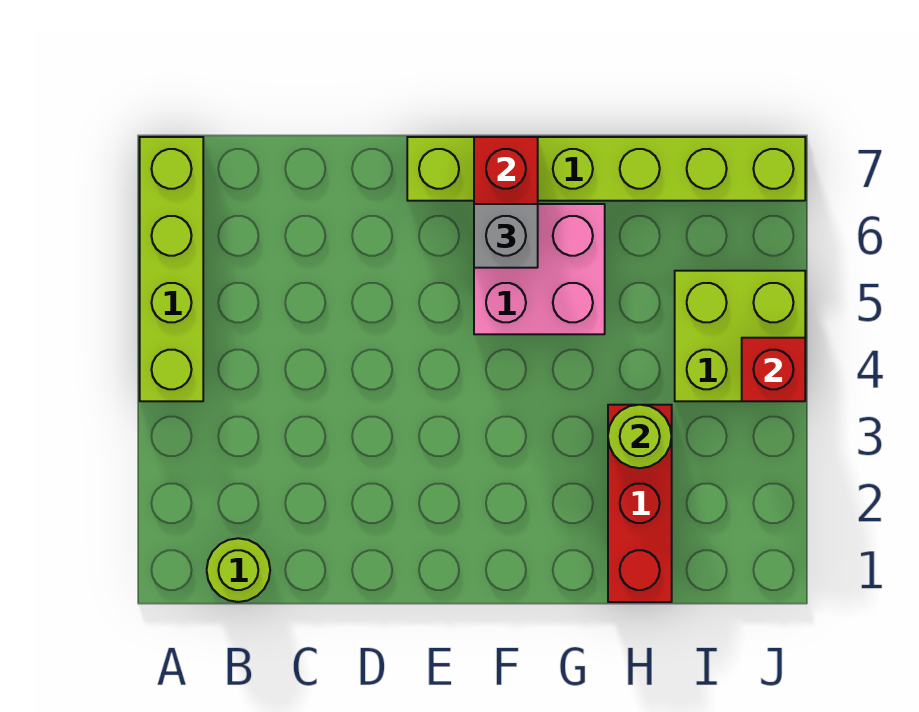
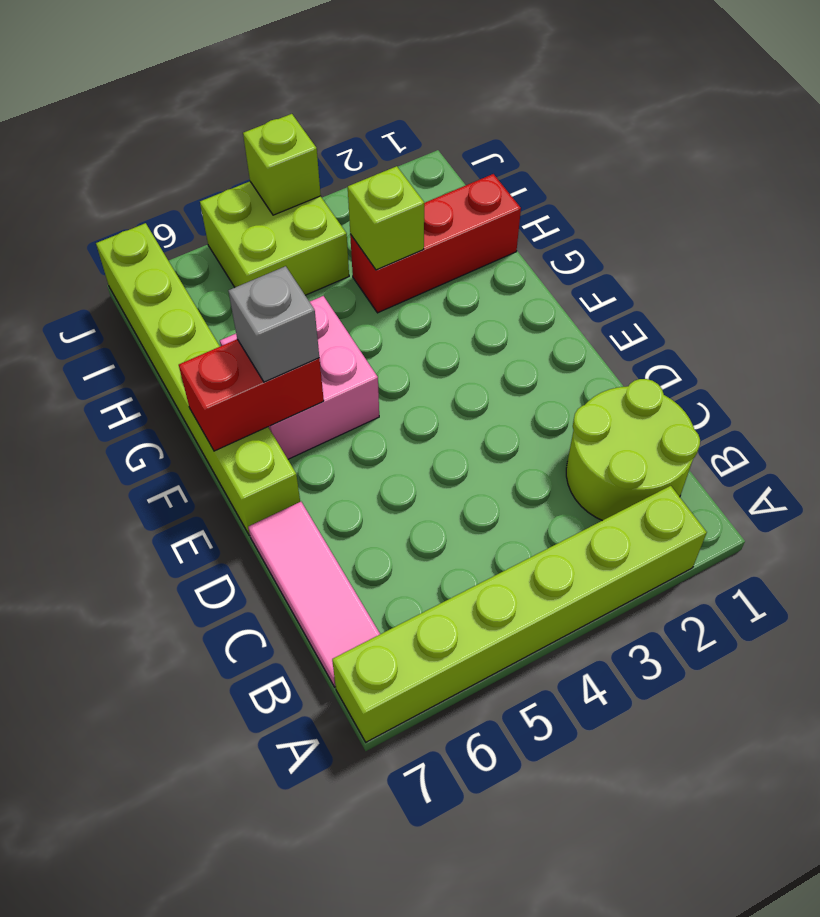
lime brick A4:A7 level 1 -> lime brick A2:A7 level 1
lime round brick B1 level 1 -> lime round brick B1:C2 level 1
none -> pink tile B7:D7 level 1
lime round brick H3 level 2 -> lime brick H3 level 2
red brick J4 level 2 -> lime brick J4 level 2

